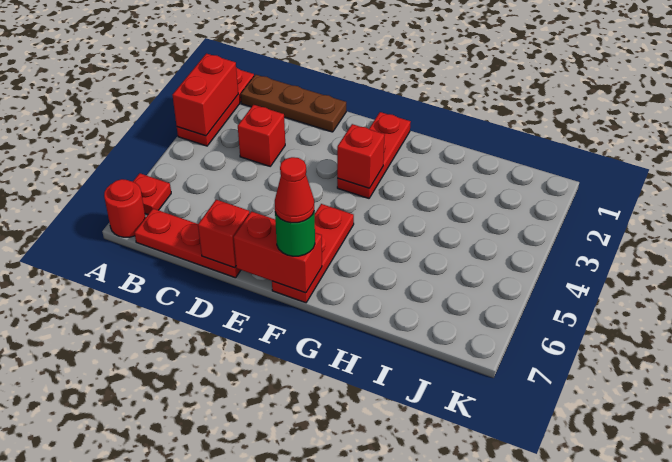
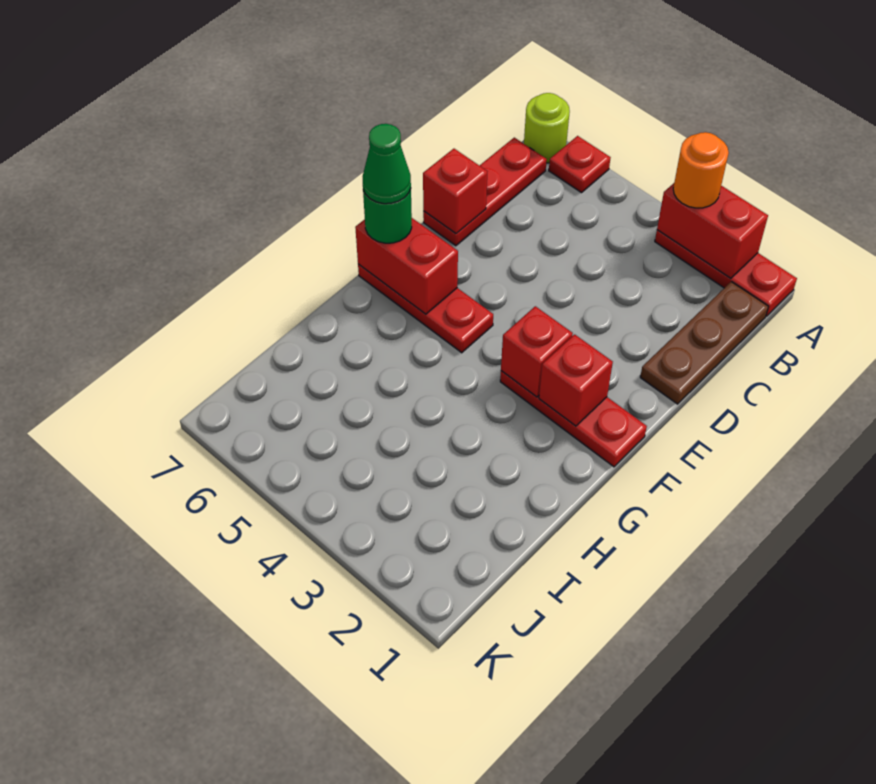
none -> orange round brick A3 level 3
red round brick A7 level 1 -> lime round brick A7 level 1
red brick C3 level 1 -> red brick F2 level 2
red brick E7:F7 level 2 -> red brick F6:F7 level 2
red cone F7 level 4 -> green cone F7 level 4

